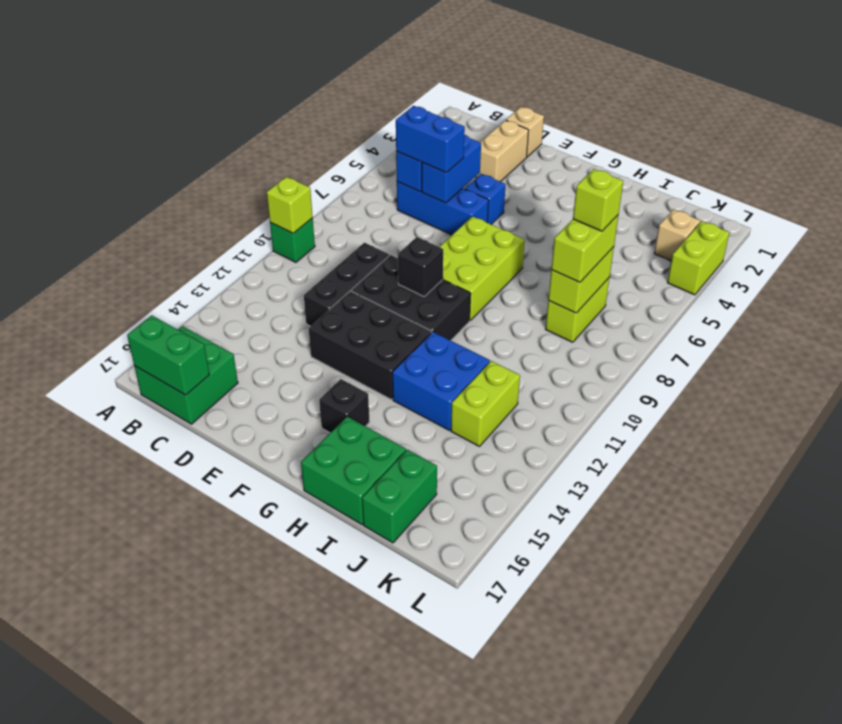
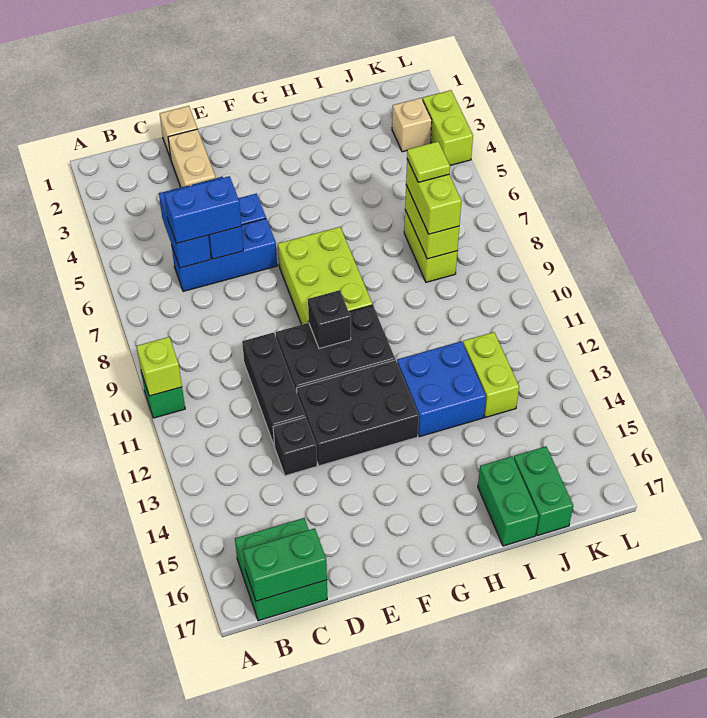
black brick G15 level 1 -> black brick D13 level 1
green brick H16:I17 level 1 -> green brick I16:I17 level 1
lime brick J7 level 4 -> lime tile J7 level 4

